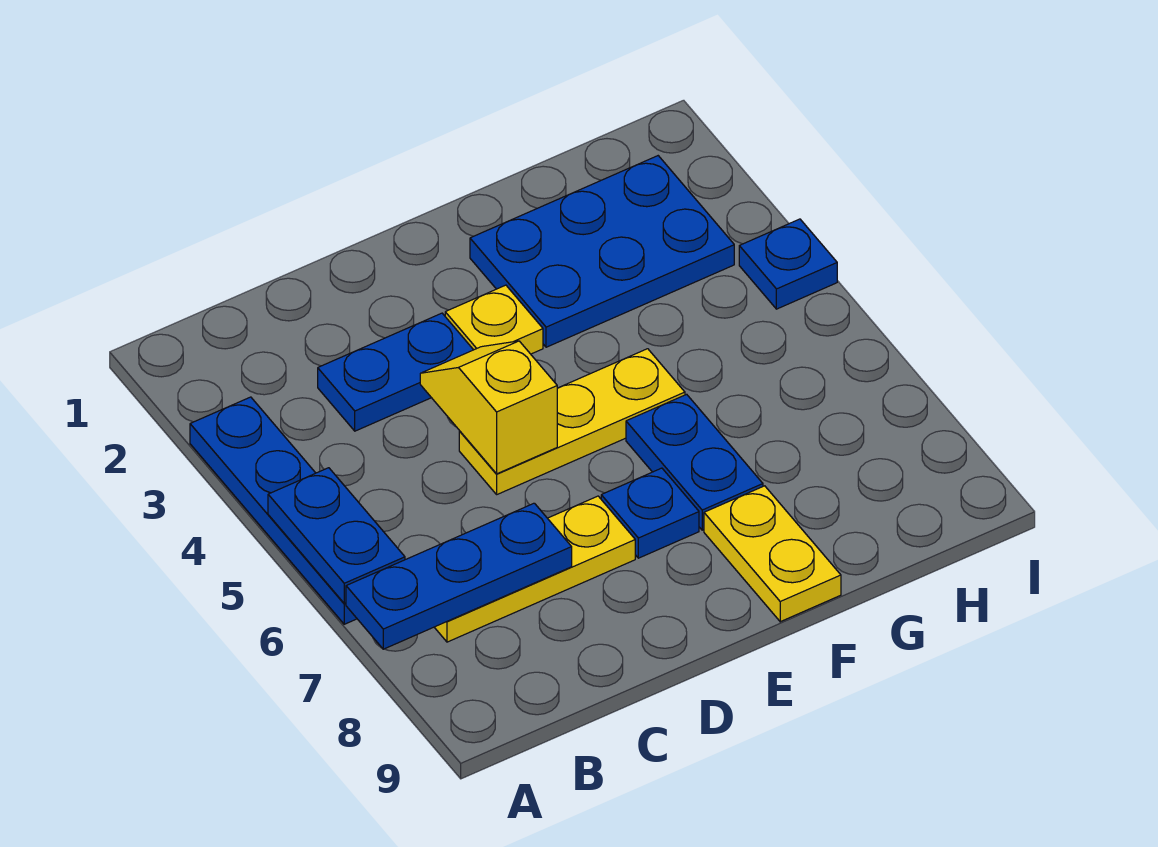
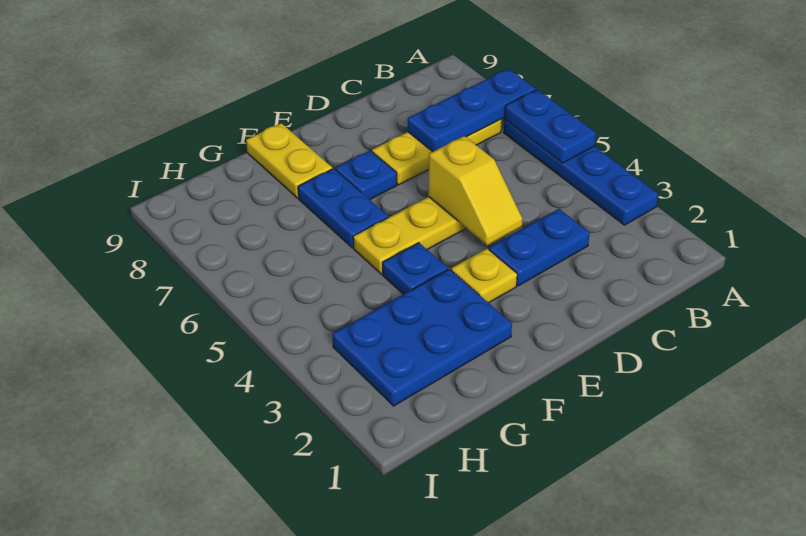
blue plate I4 level 1 -> blue plate F4 level 1

